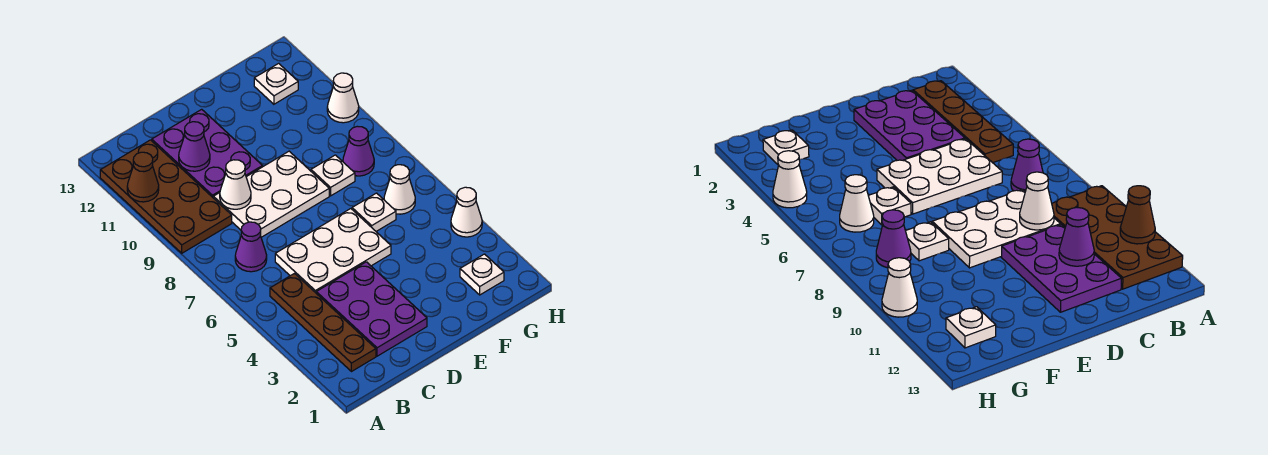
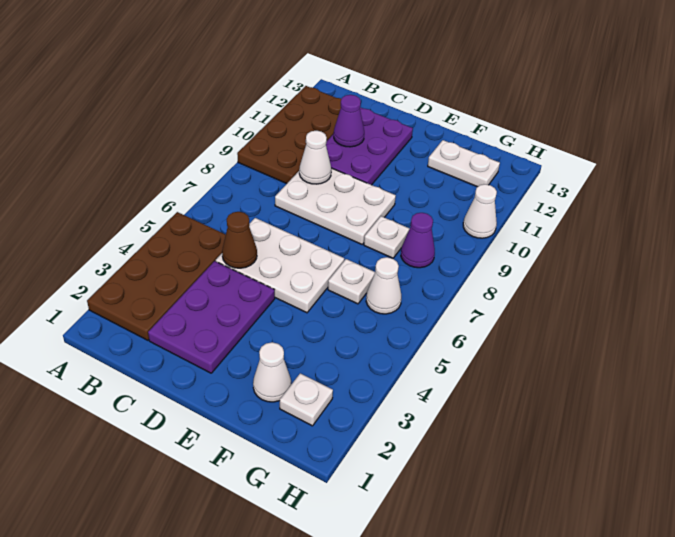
brown cone A11 level 2 -> brown cone C5 level 2
brown plate B2:B5 level 1 -> brown plate A2:B5 level 1
purple cone B7 level 1 -> none
white plate G12 level 1 -> white plate F12:G12 level 1
white cone H4 level 1 -> white cone F2 level 1

